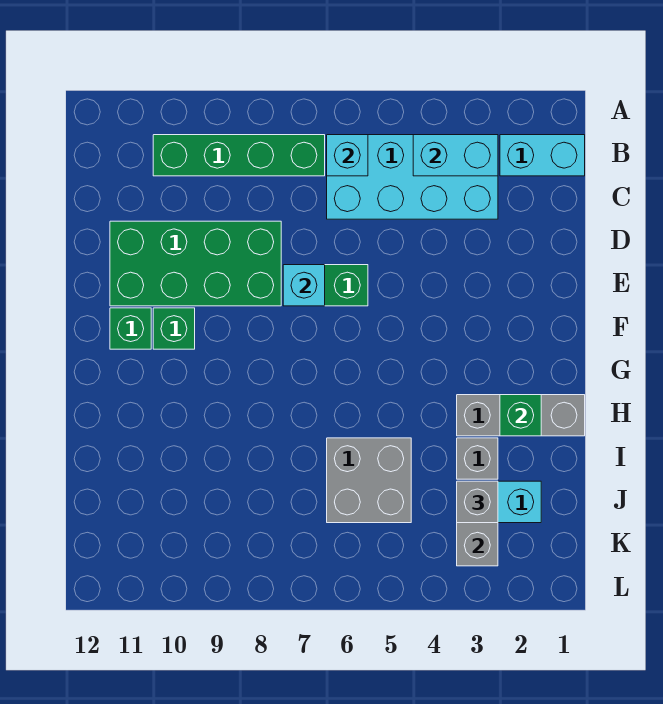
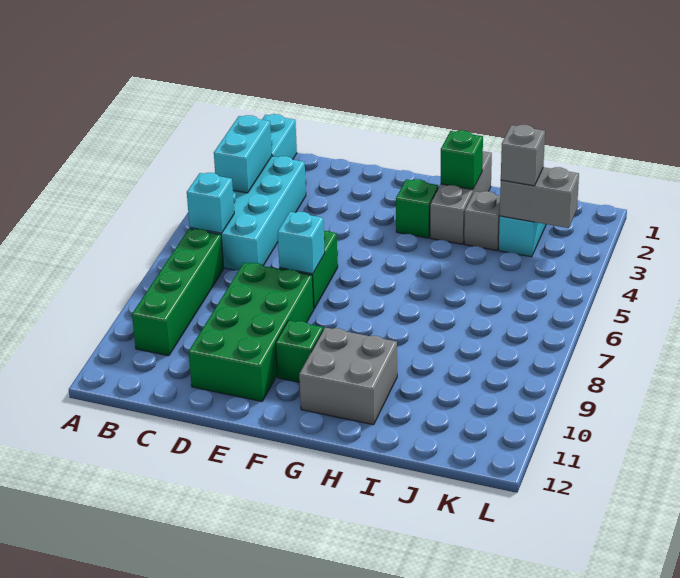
green brick F11 level 1 -> green brick G3 level 1
grey brick I5:J6 level 1 -> grey brick G10:H11 level 1

